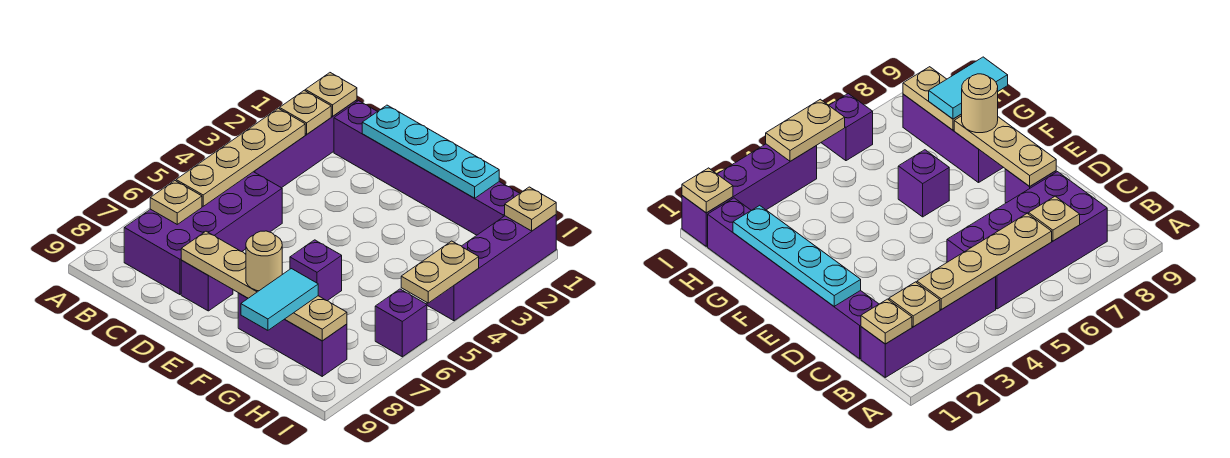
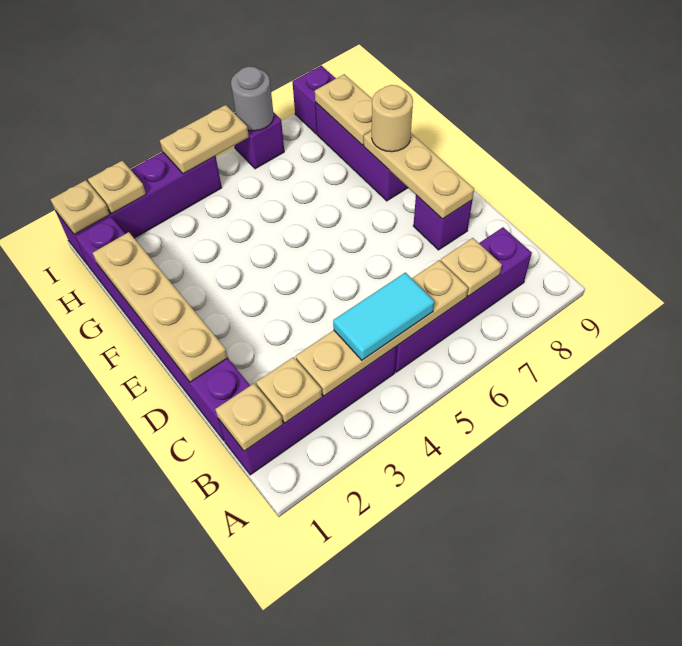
purple brick B5:C8 level 1 -> purple brick B5:B8 level 1
cyan plate D1:G1 level 2 -> tan plate D1:G1 level 2
purple brick F6 level 1 -> purple brick I8 level 1
cyan tile G8:G9 level 3 -> cyan tile B4:B5 level 3
none -> tan plate I2 level 2
none -> grey round brick I6 level 2

